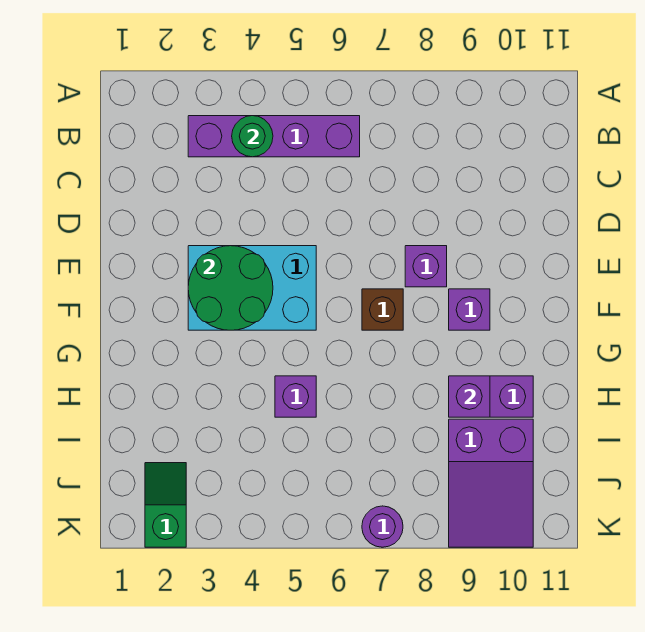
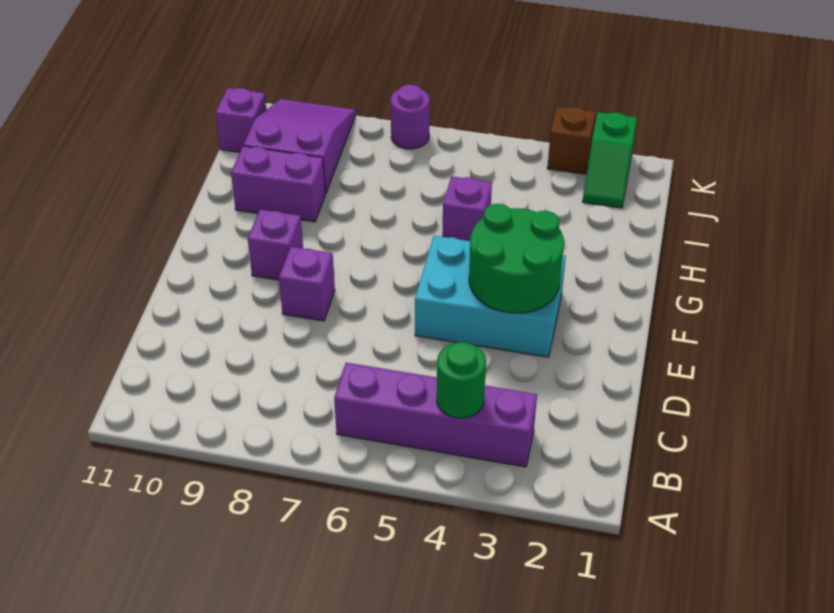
brown brick F7 level 1 -> brown brick K3 level 1
purple brick H9 level 2 -> purple brick J11 level 1

